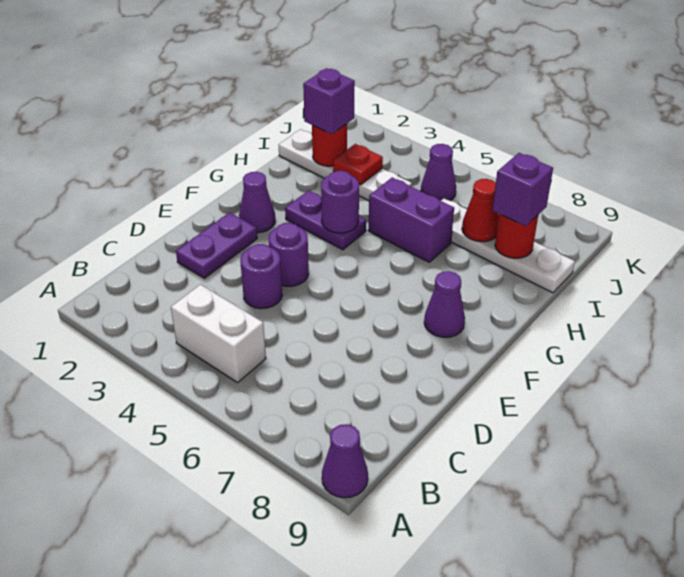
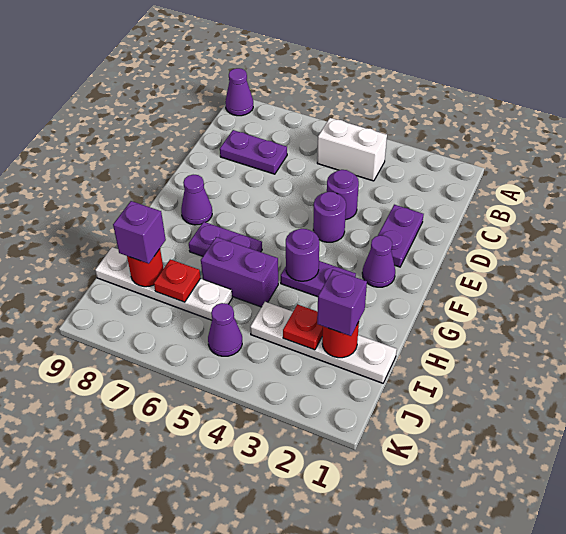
none -> purple plate C7:C8 level 1
none -> purple plate G6:G7 level 1
red cone I7 level 2 -> red plate I7 level 2

